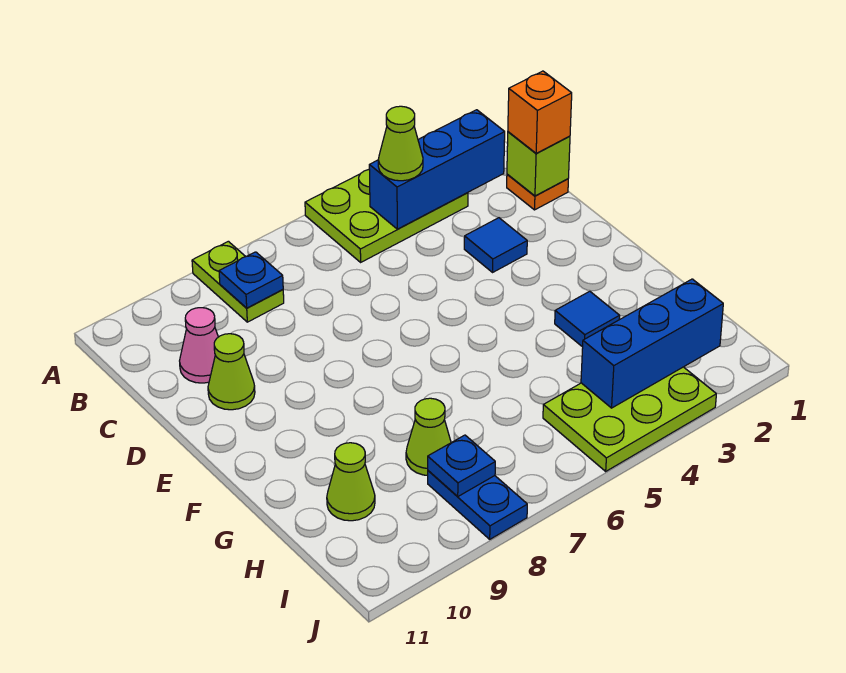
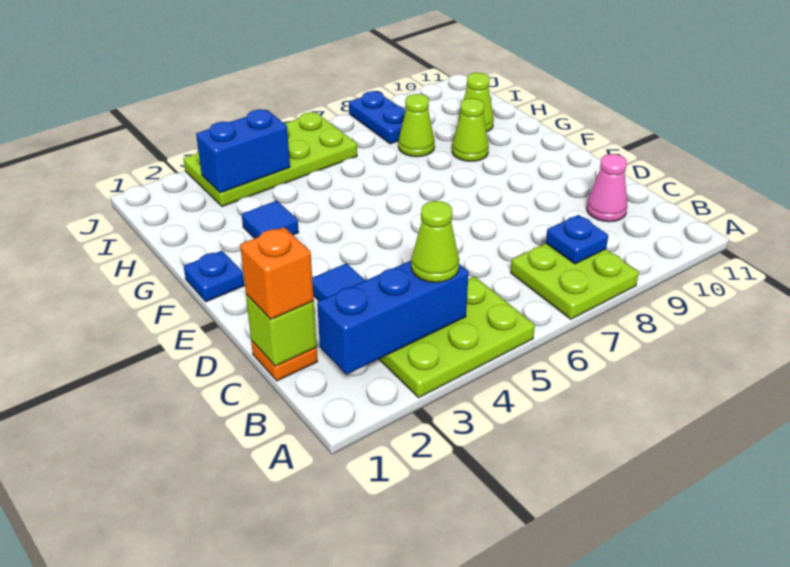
lime plate A8:B8 level 1 -> lime plate A7:B8 level 1
lime cone D10 level 1 -> lime cone G9 level 1
blue brick I2:I4 level 2 -> blue brick I3:I4 level 2
lime plate I3:J5 level 1 -> lime plate I3:J6 level 1
blue plate I8 level 2 -> blue plate F1 level 1

